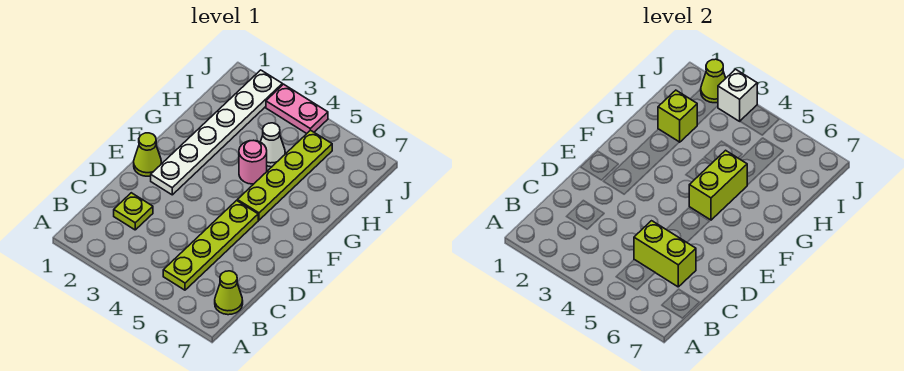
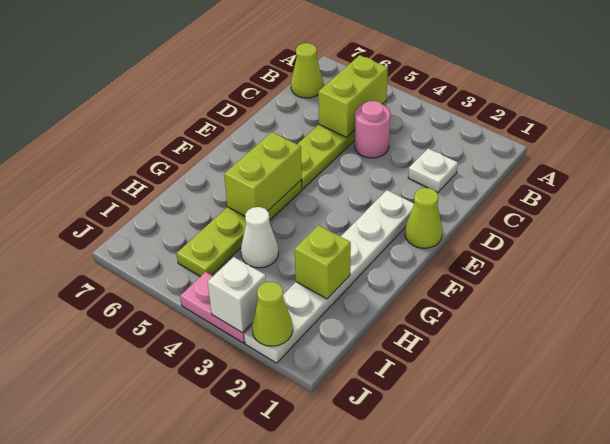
lime plate C2 level 1 -> white plate C2 level 1
lime brick C5:C6 level 2 -> lime brick B5:C5 level 2
pink round brick G4 level 1 -> pink round brick C4 level 1

